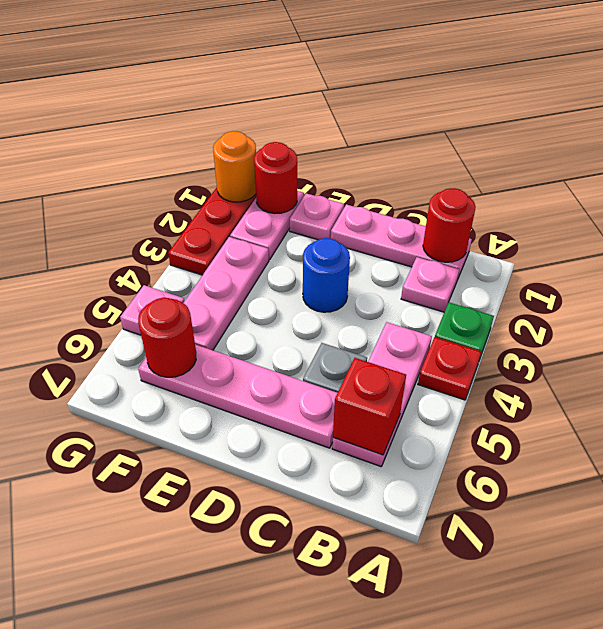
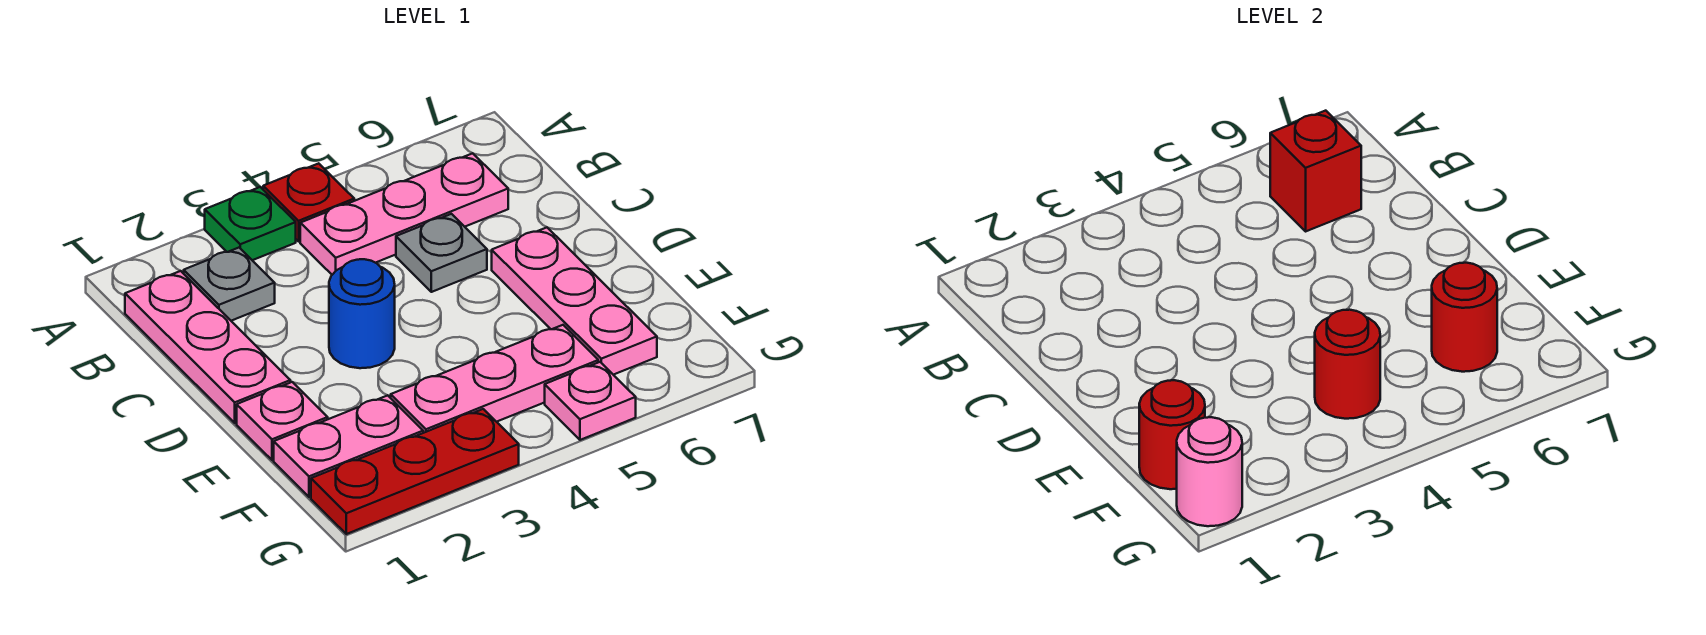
red round brick B1 level 2 -> red round brick F4 level 2
pink plate B2 level 1 -> grey plate B2 level 1
pink plate C6:F6 level 1 -> pink plate D6:F6 level 1
orange round brick G1 level 2 -> pink round brick G1 level 2

